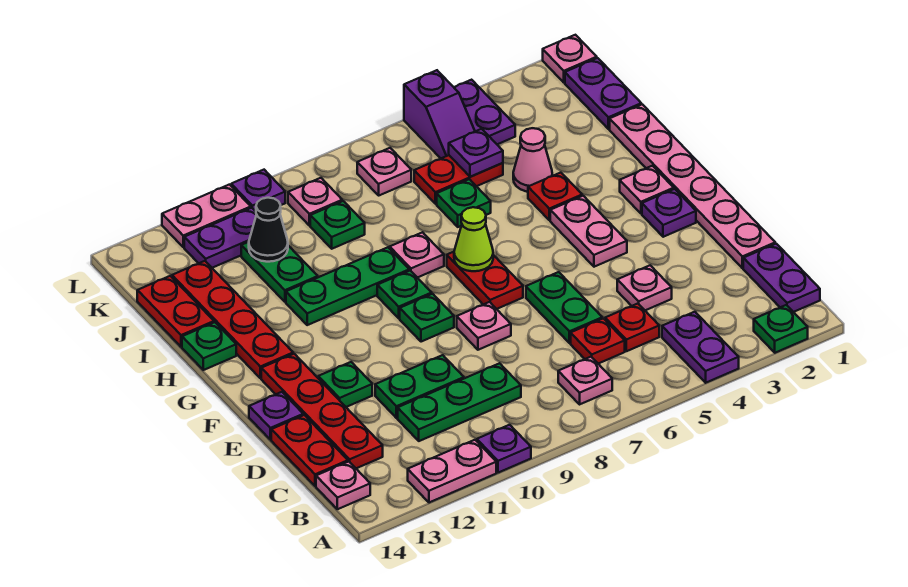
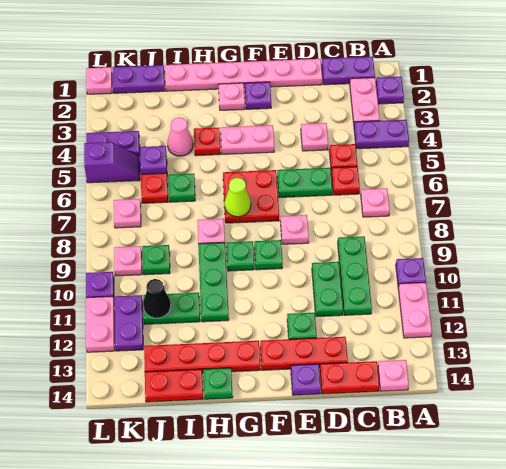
green plate A2 level 1 -> purple plate A2 level 1
none -> pink plate B2:B3 level 1
red plate C13:F13 level 1 -> red plate D13:F13 level 1
red plate F7:G7 level 1 -> red plate F6:G7 level 1

